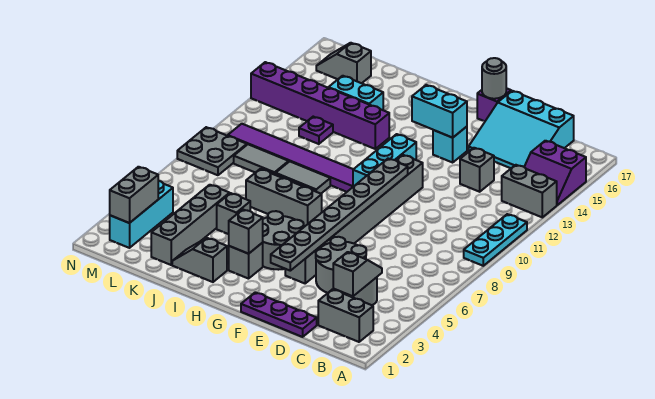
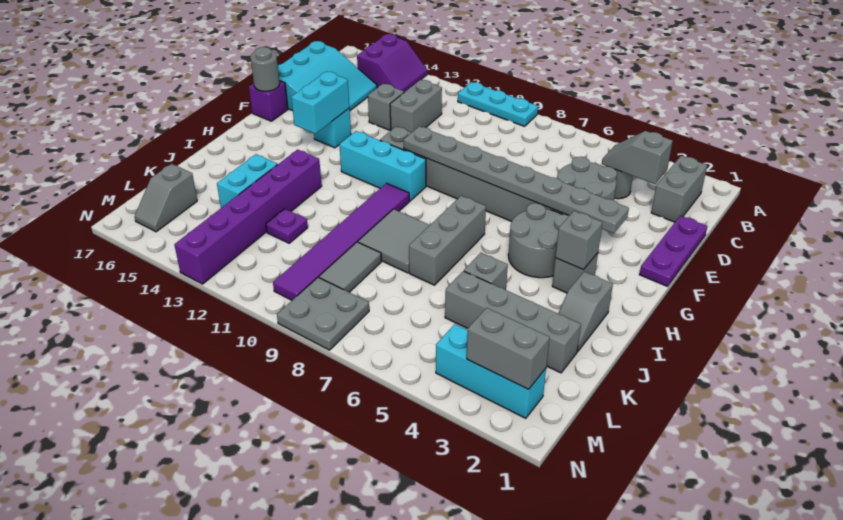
grey brick A13:B13 level 1 -> grey brick C12:D12 level 1
grey tile I9:J9 level 1 -> grey tile I8:J9 level 1

